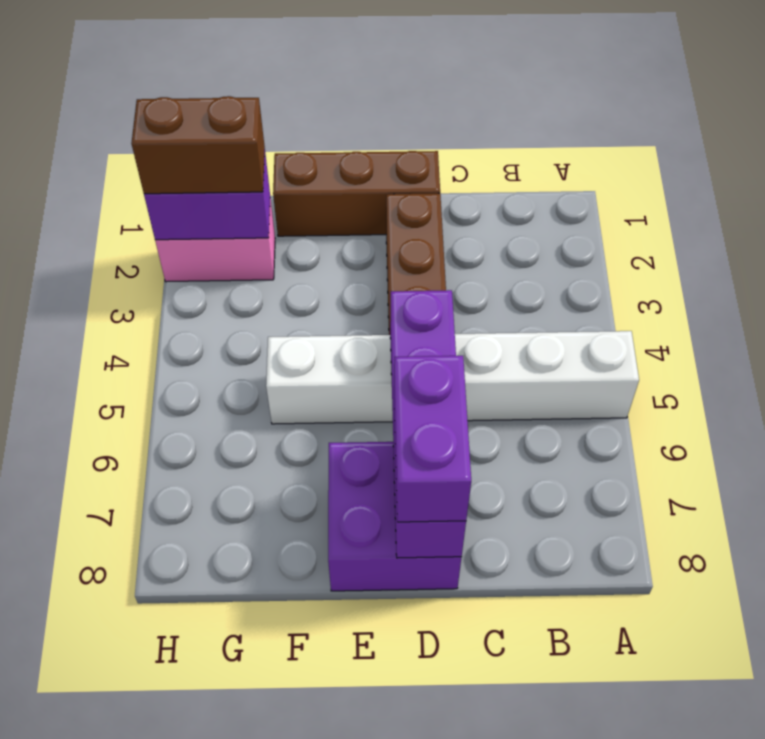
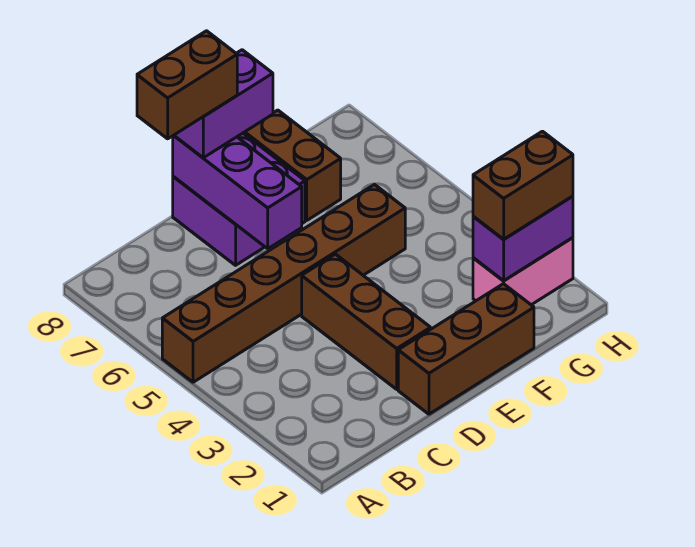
white brick A5:F5 level 1 -> brown brick A5:F5 level 1
none -> brown brick C8:D8 level 4
purple brick D5:D8 level 2 -> purple brick D6:D8 level 2
purple brick D7:D8 level 3 -> purple brick D8:E8 level 3
none -> brown brick F7:F8 level 1

